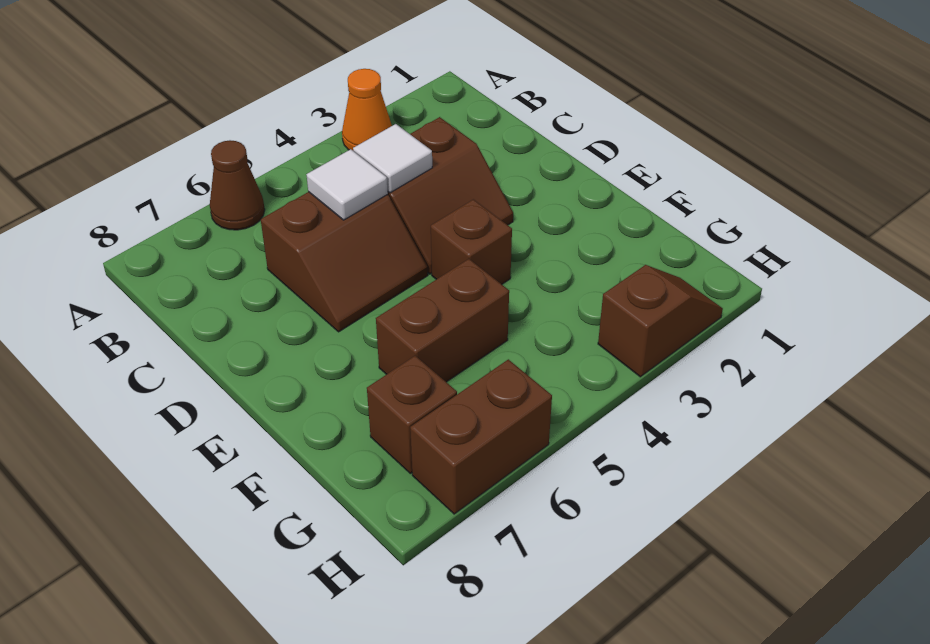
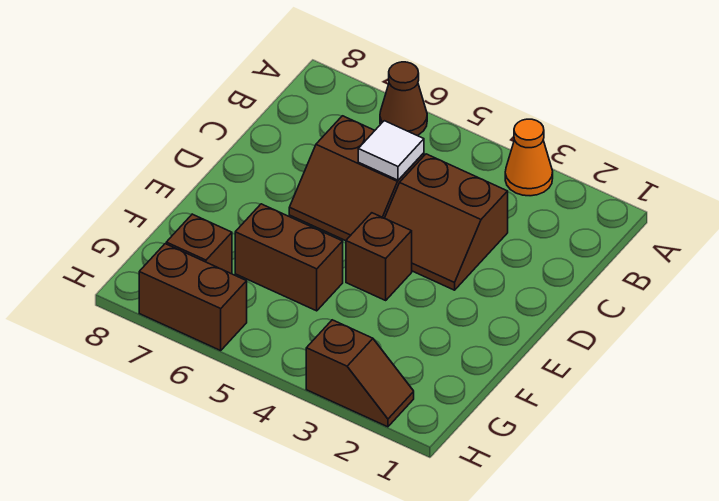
white tile C4 level 2 -> none

